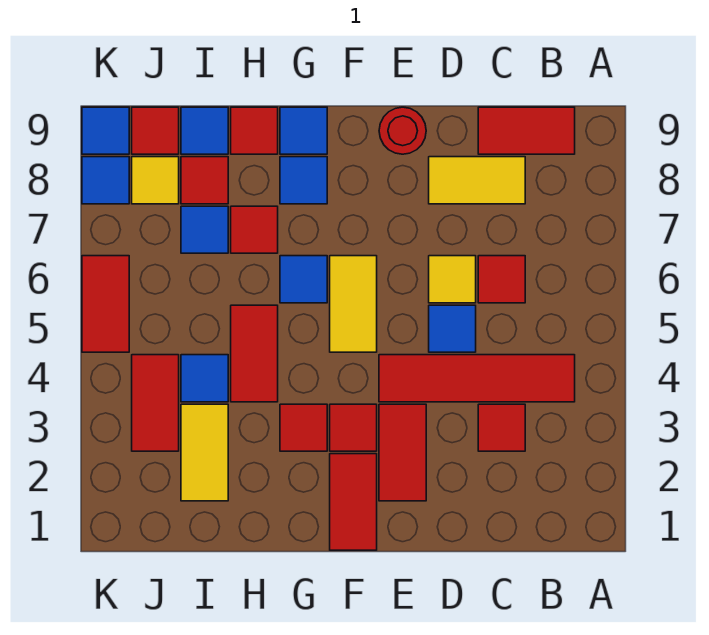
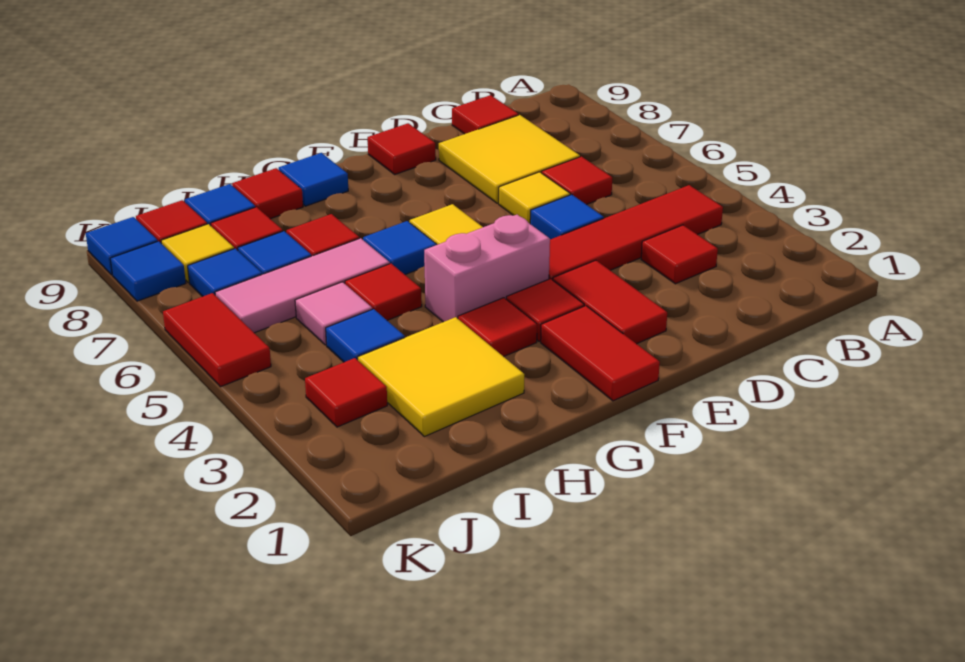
red tile B9:C9 level 1 -> red tile C9 level 1
yellow tile C8:D8 level 1 -> yellow tile C7:D8 level 1
red round brick E9 level 1 -> red tile E9 level 1
none -> pink brick F4:G4 level 1
blue tile G8 level 1 -> blue tile J7 level 1
red tile H4:H5 level 1 -> red tile H5 level 1
none -> pink tile H6:J6 level 1
yellow tile I2:I3 level 1 -> yellow tile H2:I3 level 1
none -> pink tile I5 level 1
red tile J3:J4 level 1 -> red tile J3 level 1

